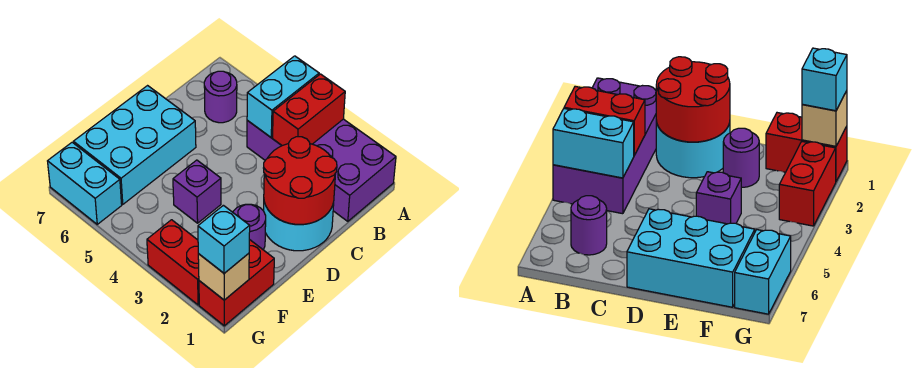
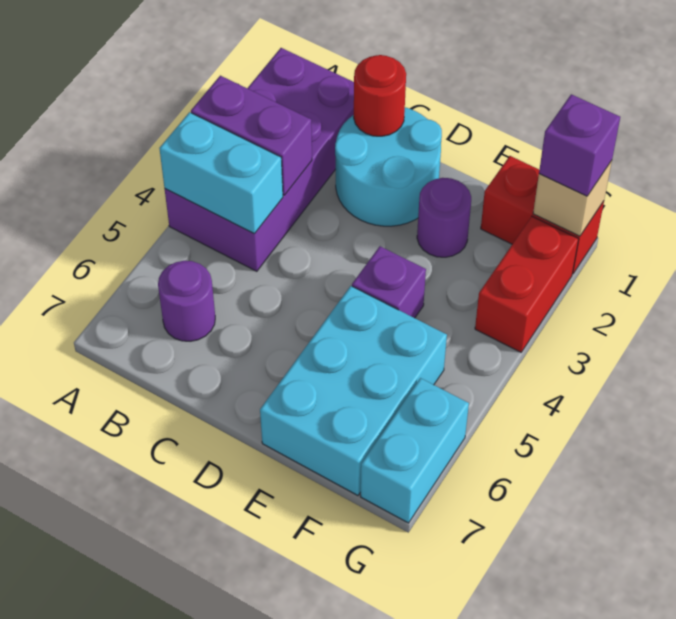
red brick A3:B3 level 2 -> purple brick A3:B3 level 2
red round brick C1:D2 level 2 -> red round brick C1 level 2
cyan brick D6:F7 level 1 -> cyan brick E5:F7 level 1
cyan brick G1 level 3 -> purple brick G1 level 3

